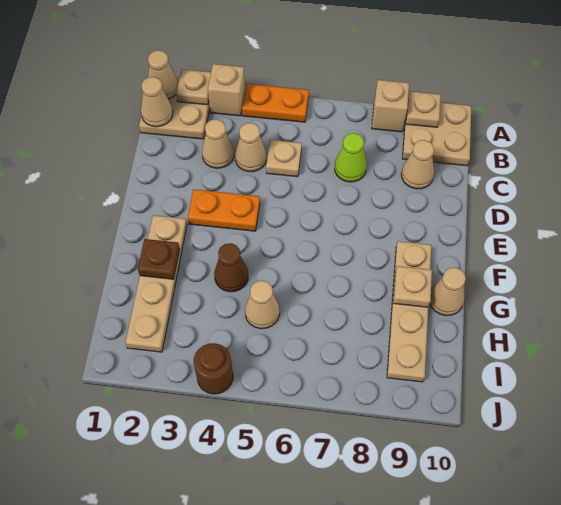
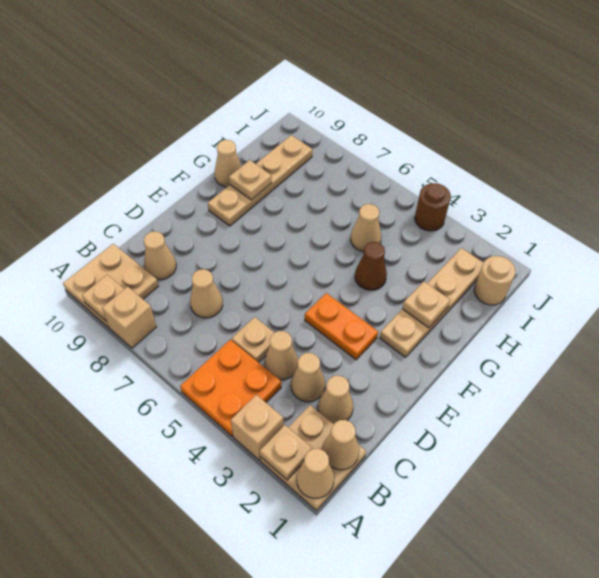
orange plate A4:A5 level 1 -> orange plate A4:B5 level 1
none -> tan cone C2 level 1
lime cone C7 level 1 -> tan cone C7 level 1
brown plate G2 level 2 -> tan plate G2 level 2
none -> tan round brick I1 level 1

